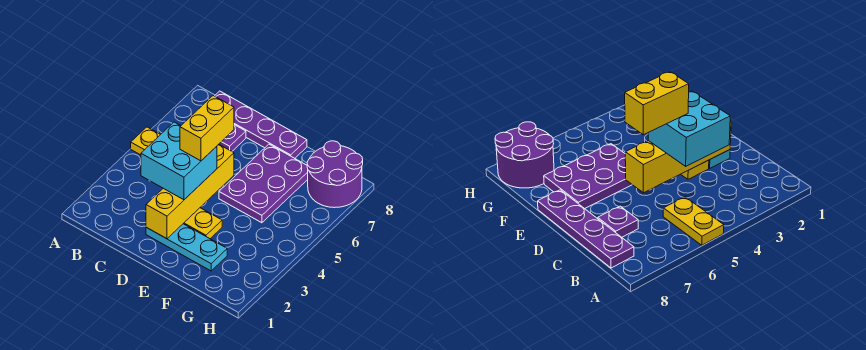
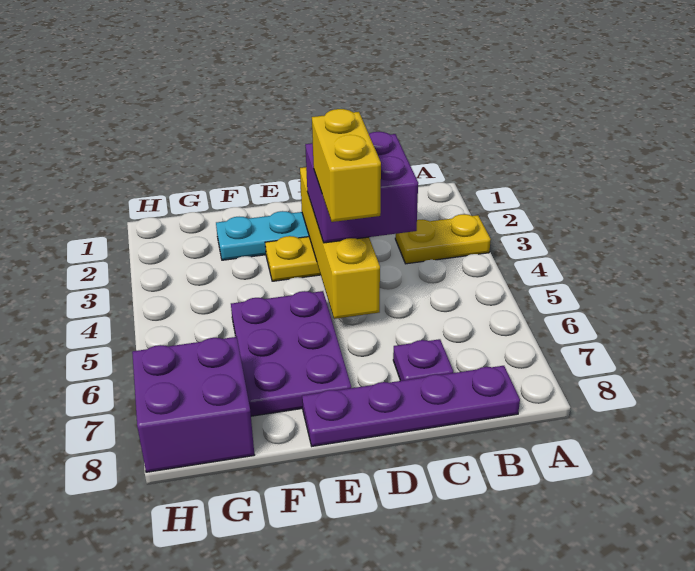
yellow plate A5:B5 level 1 -> yellow plate A3:B3 level 1
cyan brick C3:D4 level 3 -> purple brick C3:D4 level 3
purple round brick G7:H8 level 1 -> purple brick G7:H8 level 1

